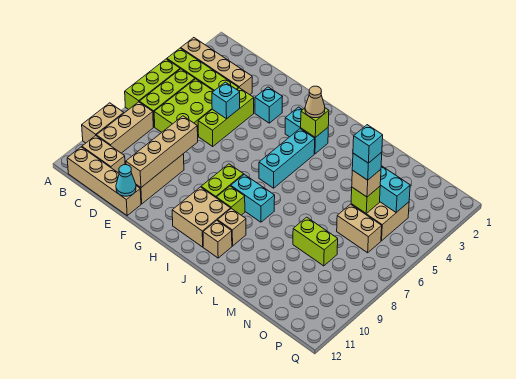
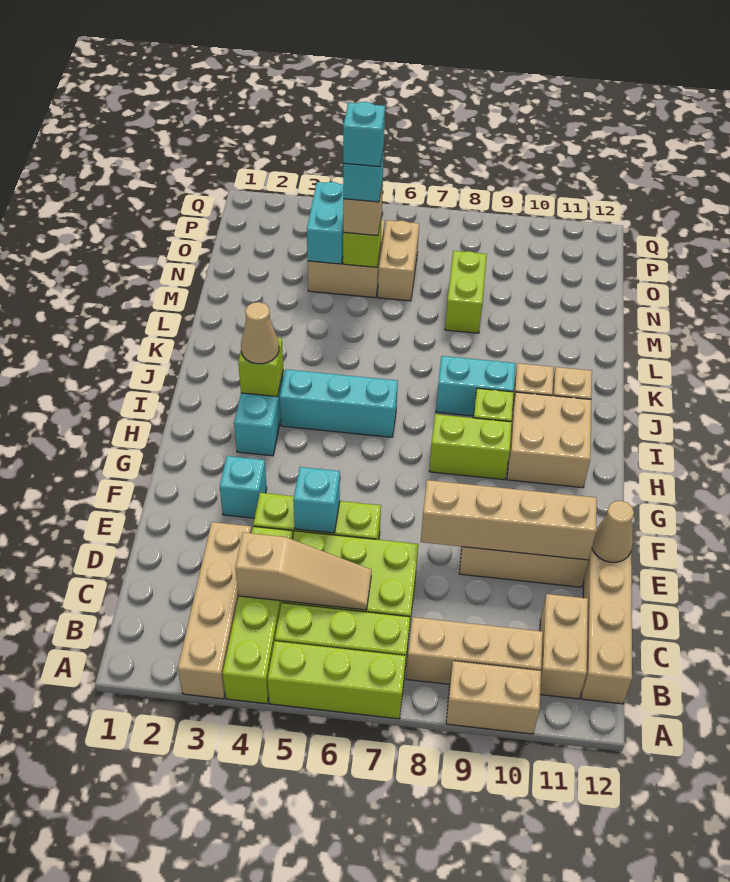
none -> tan slope C4:C6 level 2 top 4
cyan cone E12 level 2 -> tan cone E12 level 2
cyan brick I8:J8 level 1 -> cyan brick J8:J9 level 1

